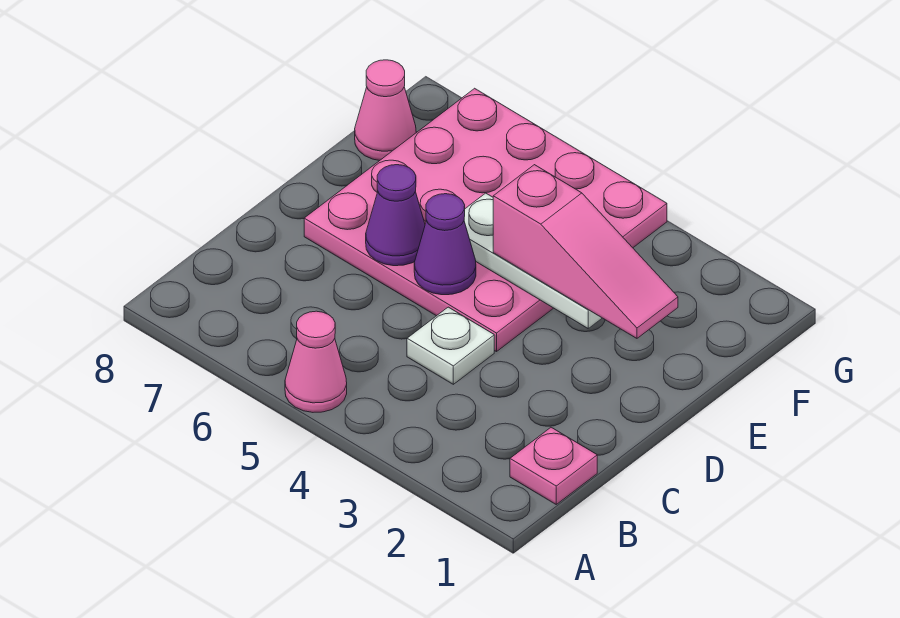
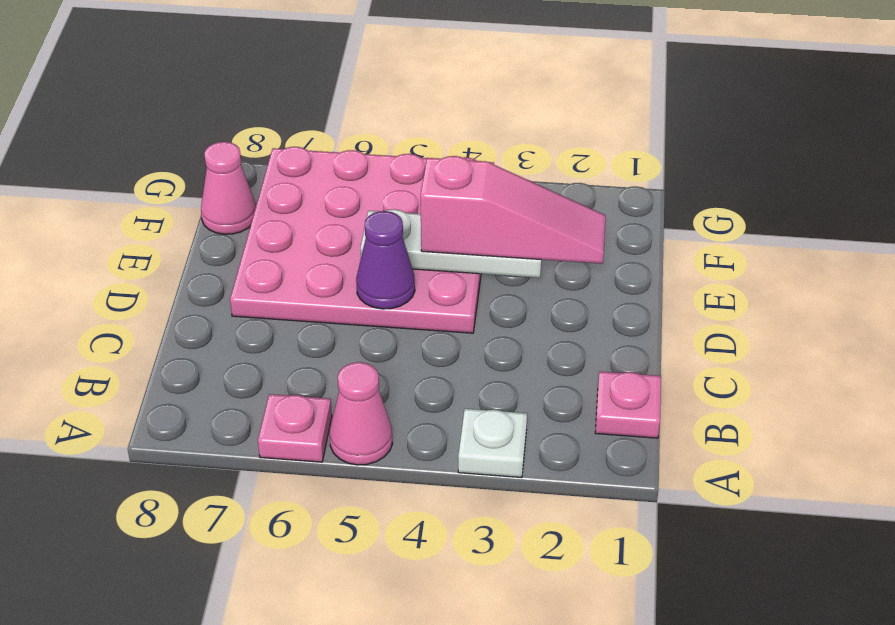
none -> pink plate A6 level 1
white plate C4 level 1 -> white plate A3 level 1
purple cone D6 level 2 -> none

